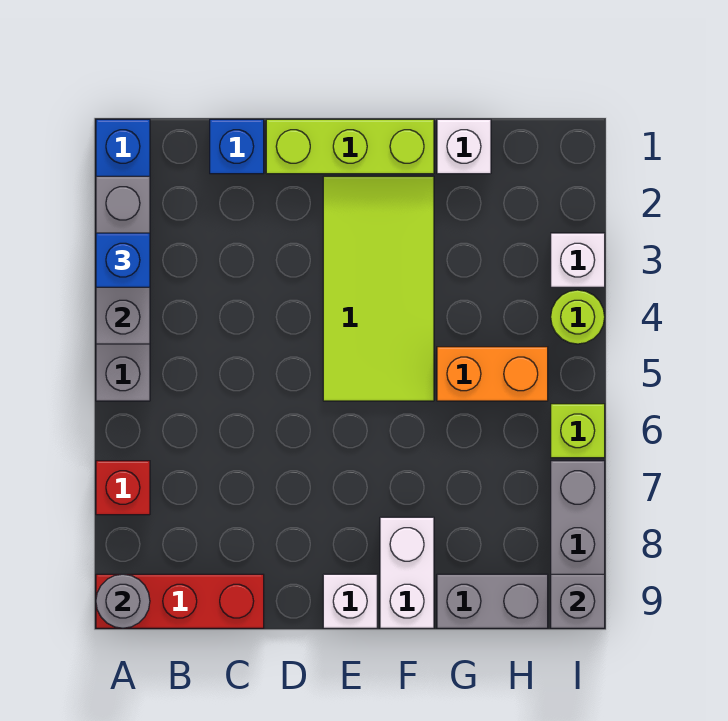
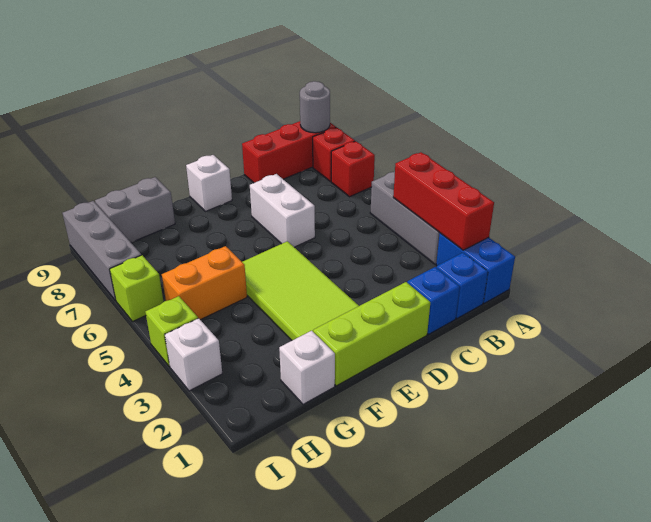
grey brick A2:A4 level 2 -> red brick A2:A4 level 2
blue brick A3 level 3 -> blue brick B1 level 1
none -> red brick A8 level 1
white brick F8:F9 level 1 -> white brick D6:D7 level 1
lime round brick I4 level 1 -> lime brick I4 level 1
grey brick I9 level 2 -> none

